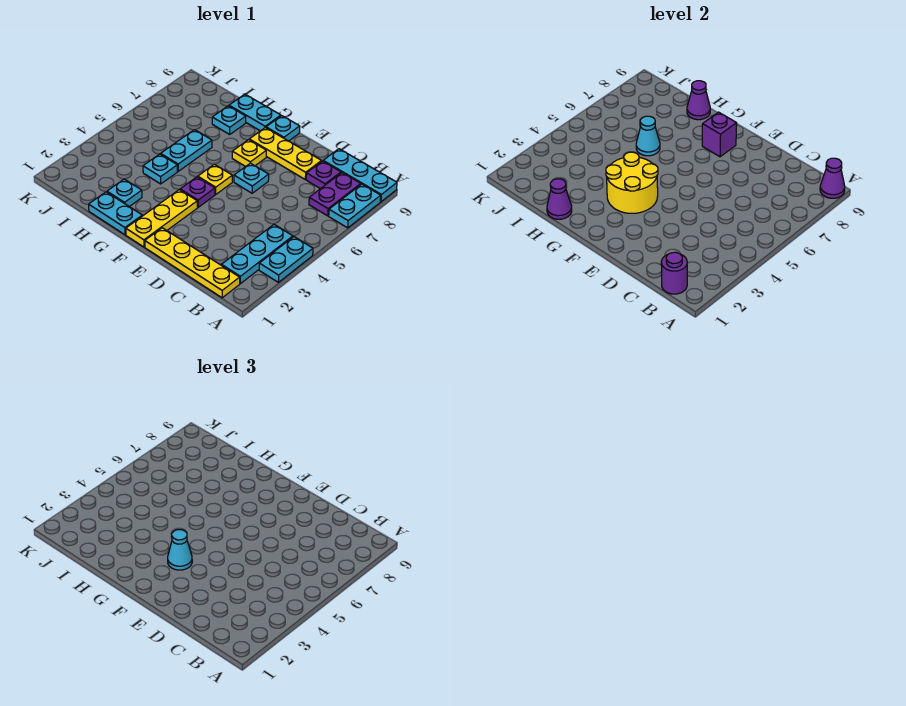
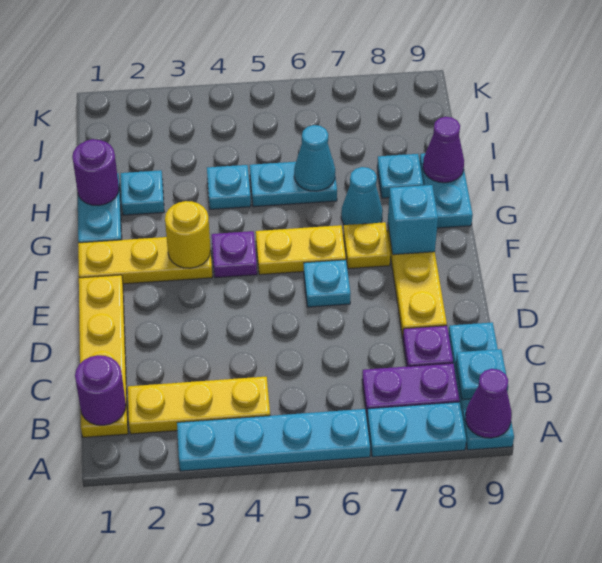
cyan plate A3:A4 level 1 -> cyan plate A3:A6 level 1
cyan plate B2:B4 level 1 -> yellow plate B2:B4 level 1
yellow round brick F3:G4 level 2 -> yellow round brick F3 level 2
cyan cone F3 level 3 -> cyan cone G7 level 1
yellow plate F5 level 1 -> yellow plate F5:F6 level 1
purple brick F8 level 2 -> cyan brick F8 level 2
cyan plate F9 level 1 -> cyan plate B9 level 2
purple cone H1 level 2 -> purple round brick H1 level 2

